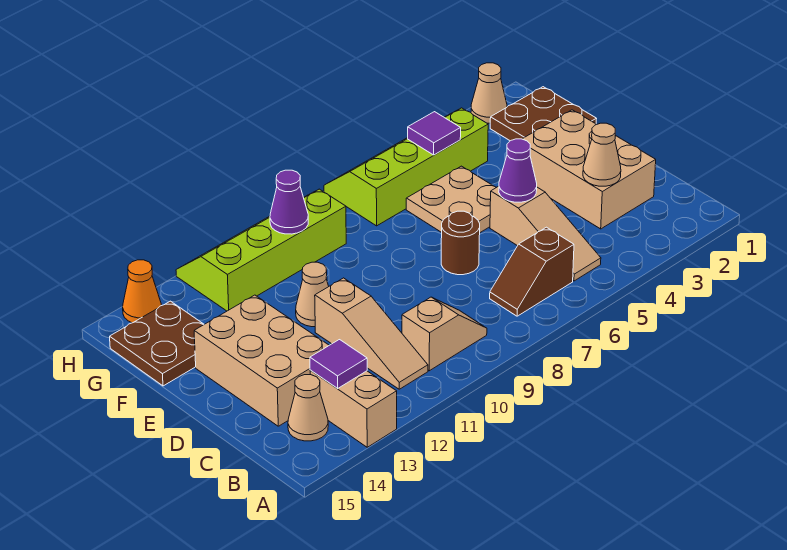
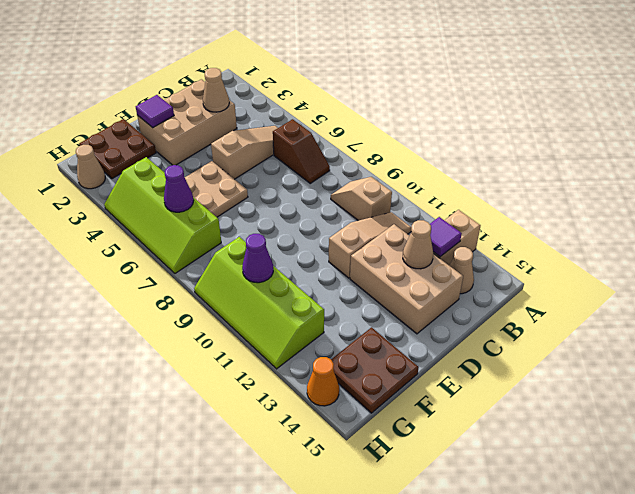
tan brick C13:E14 level 1 -> tan brick C12:D14 level 1
purple cone D5 level 2 -> purple cone G6 level 2
brown round brick D7 level 1 -> none
tan cone E11 level 1 -> tan cone C13 level 2
purple tile G5 level 2 -> purple tile E2 level 2

